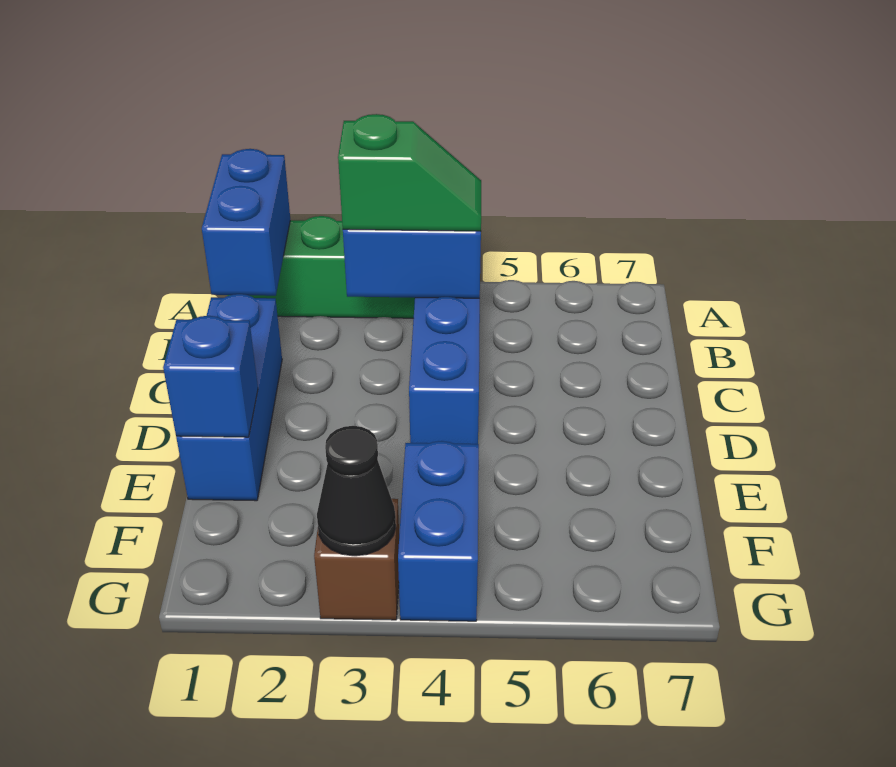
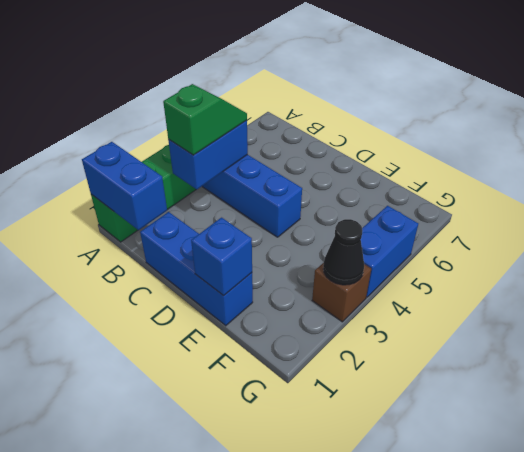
blue brick F4:G4 level 1 -> blue brick G4:G5 level 1

